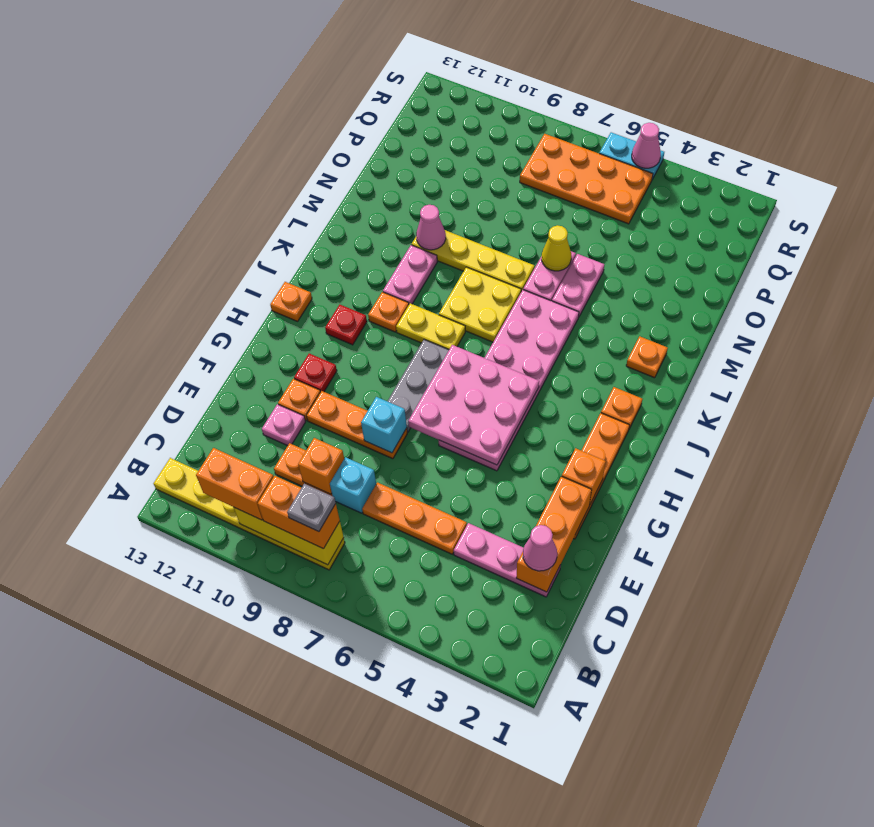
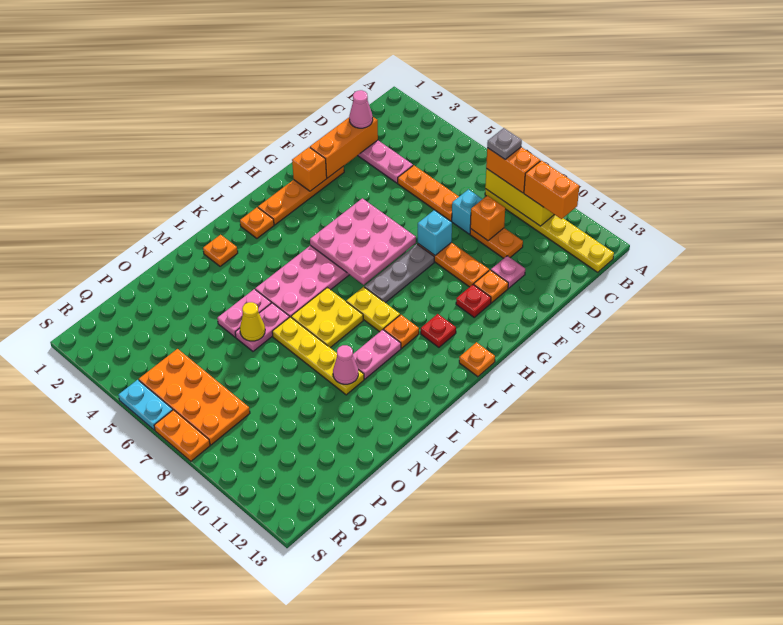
pink cone S5 level 2 -> none
none -> orange plate S7:S8 level 1

